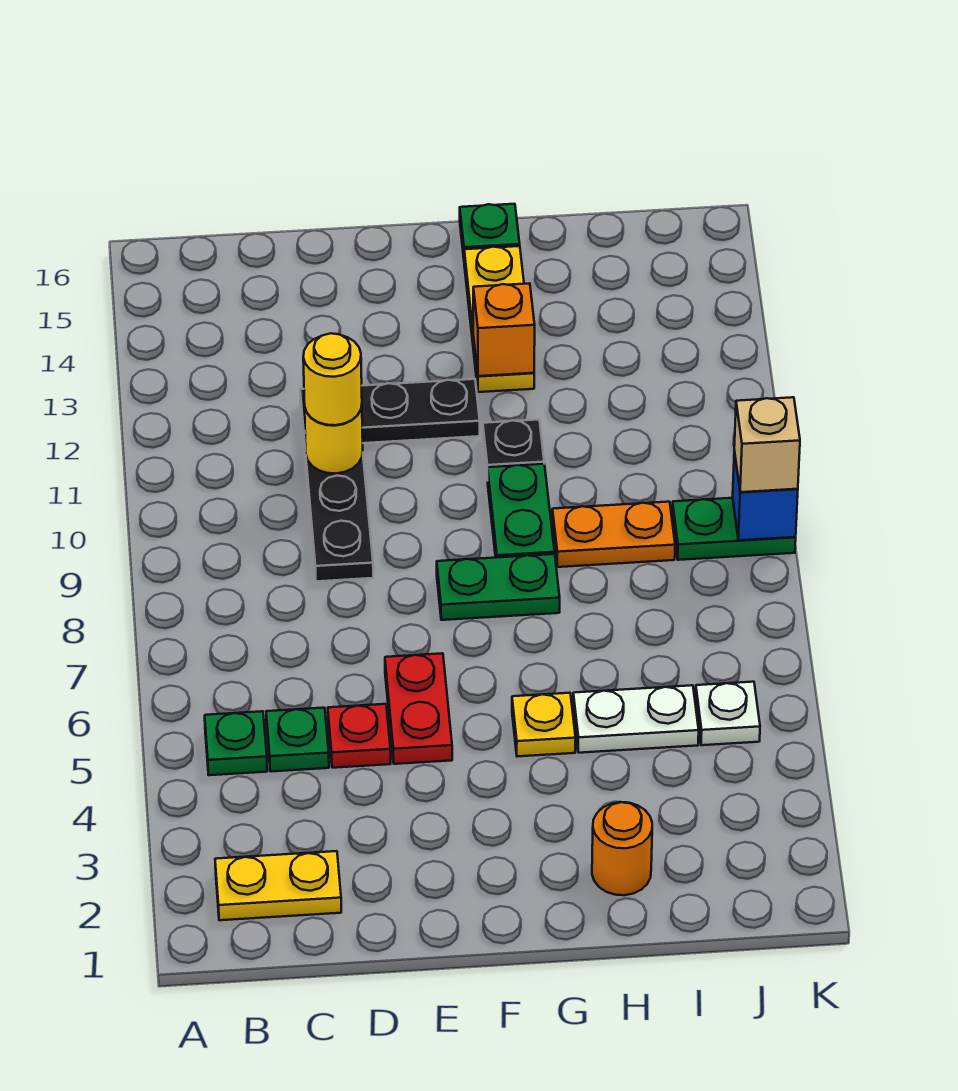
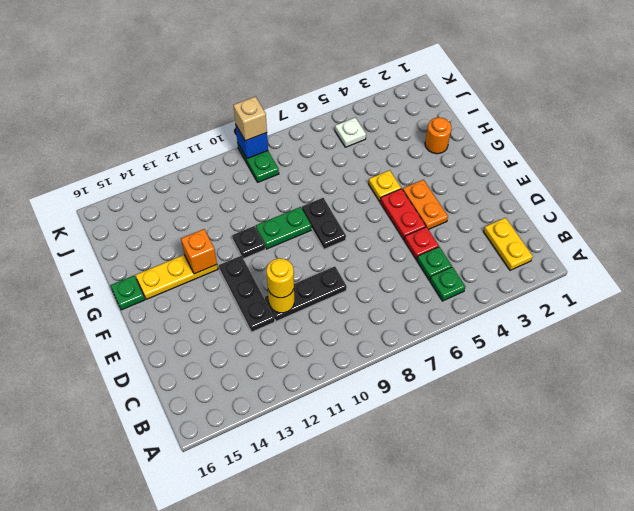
red plate E5:E6 level 1 -> red plate E5:F5 level 1
green plate F8:G8 level 1 -> black plate F8:G8 level 1
white plate H5:I5 level 1 -> none
orange plate H9:I9 level 1 -> orange plate E4:F4 level 1

